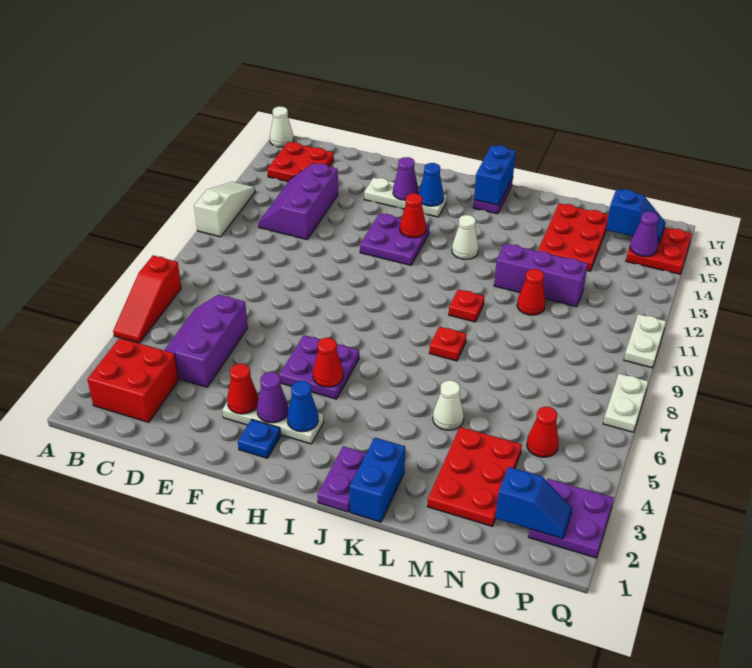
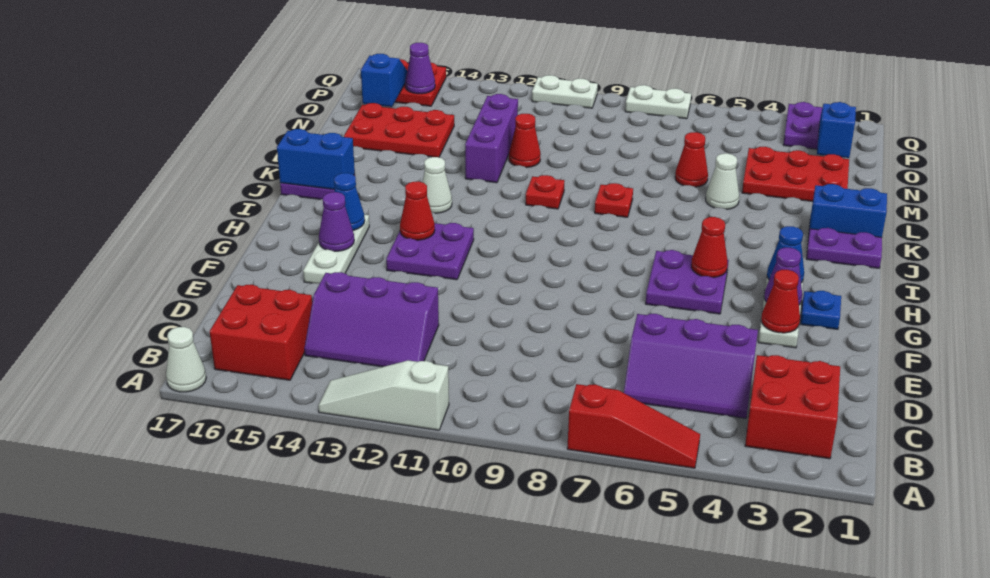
red plate B15:C16 level 1 -> red brick B15:C16 level 1
red cone O5 level 1 -> red cone M6 level 1

